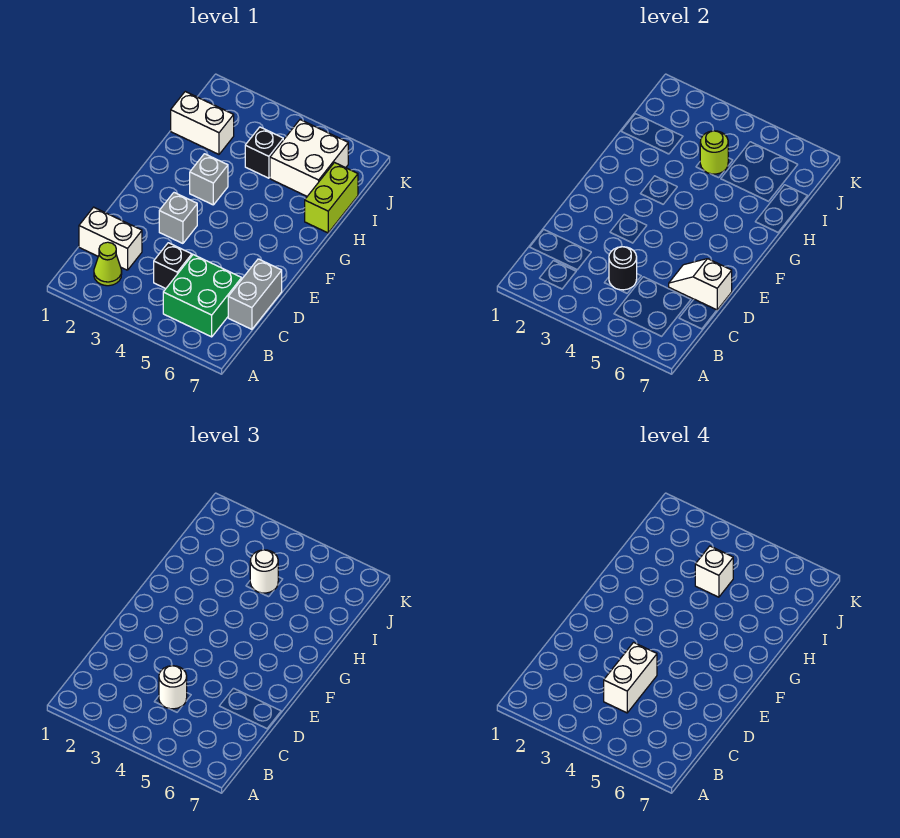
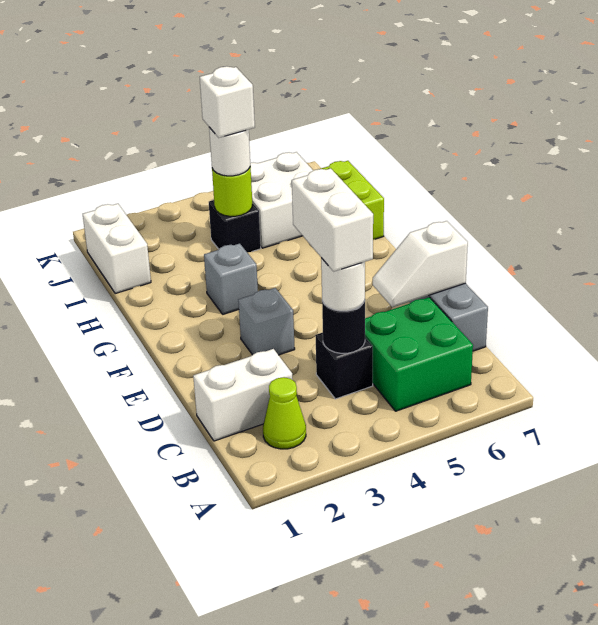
white brick I1:I2 level 1 -> white brick I1:J1 level 1

